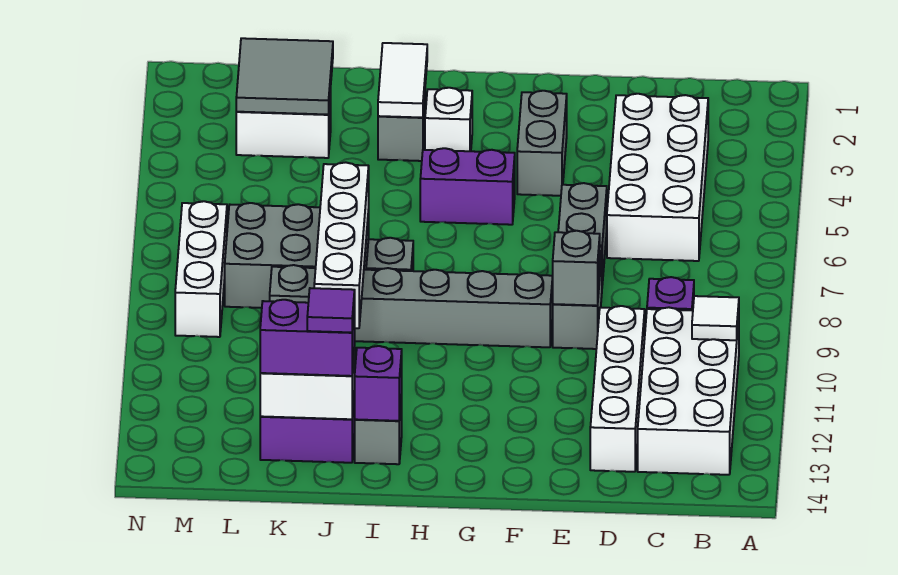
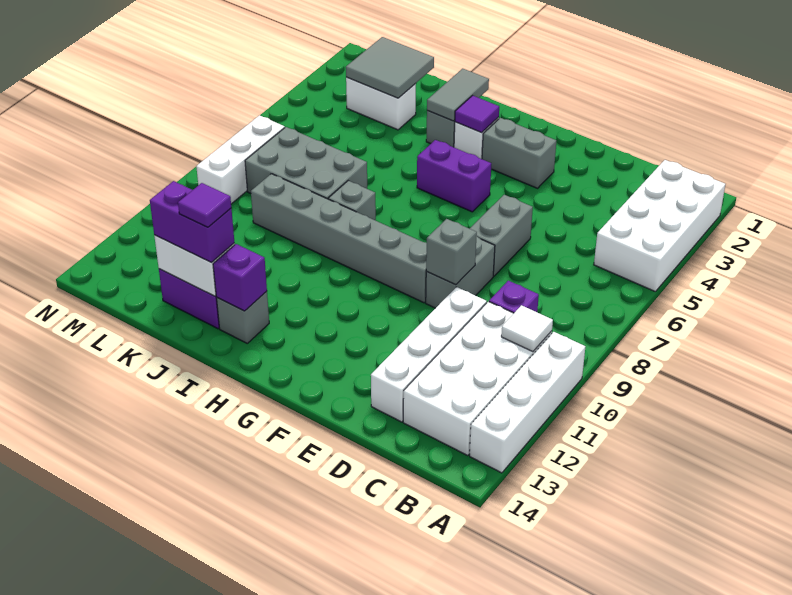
white brick C3:D6 level 1 -> white brick A2:B5 level 1
grey brick F3:F4 level 1 -> grey brick F3:G3 level 1
none -> purple tile H3 level 2
white tile I2:I3 level 2 -> grey tile I2:I3 level 2
white brick J7:J10 level 2 -> white brick A10:A13 level 1

